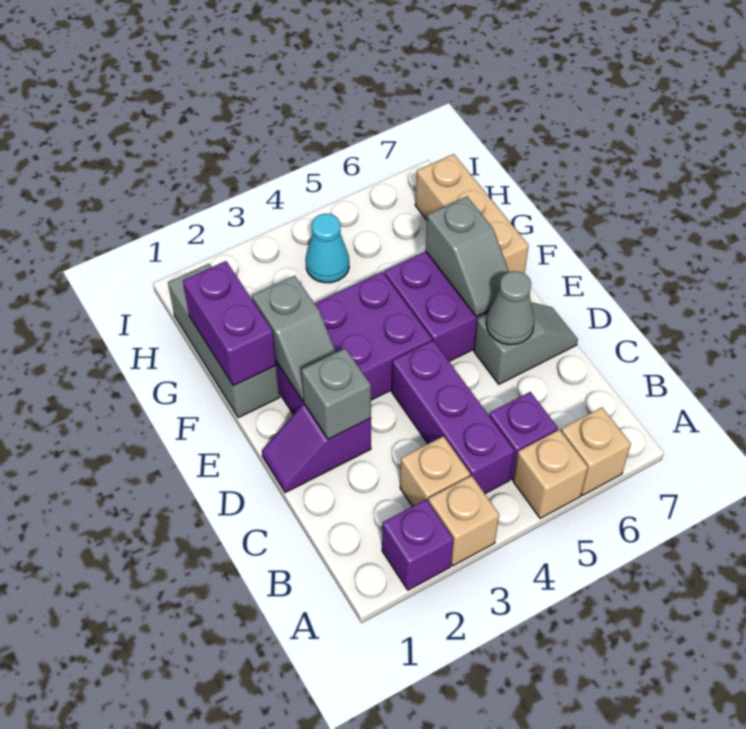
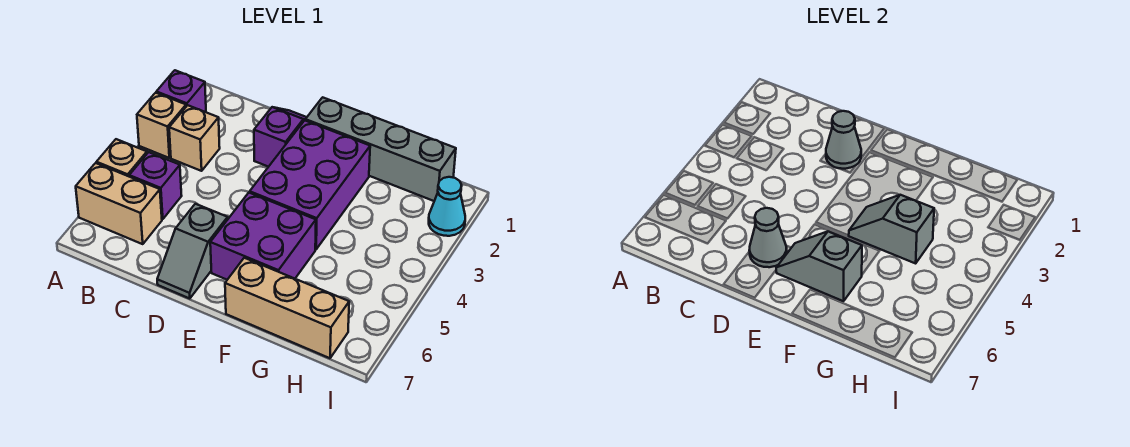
tan brick A6 level 1 -> tan brick A6:B6 level 1
purple brick B4:D4 level 1 -> none
grey brick D2 level 2 -> grey cone D2 level 2
grey slope E2:F2 level 2 top F -> grey slope F4:G4 level 2 top G
grey brick F1:H1 level 1 -> grey brick E1:H1 level 1
purple brick F1:G1 level 2 -> none
cyan cone H4 level 1 -> cyan cone I2 level 1

